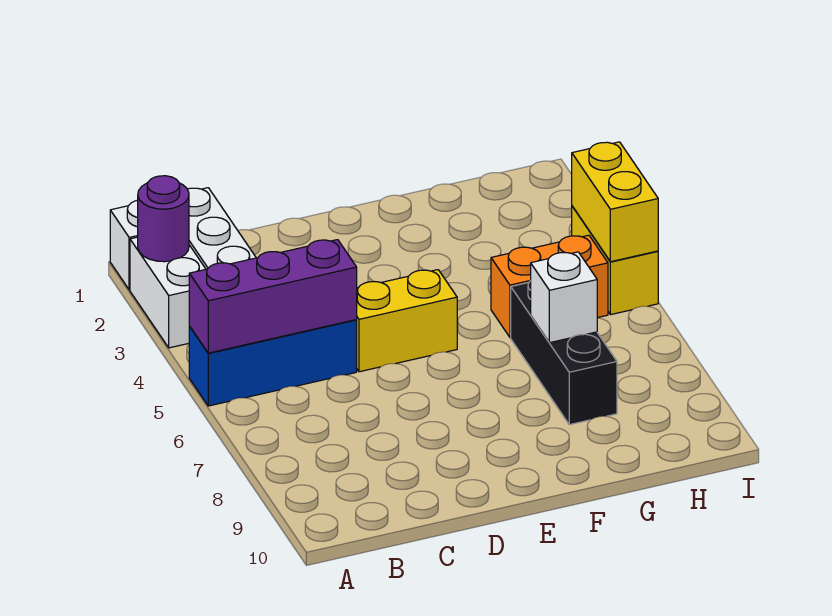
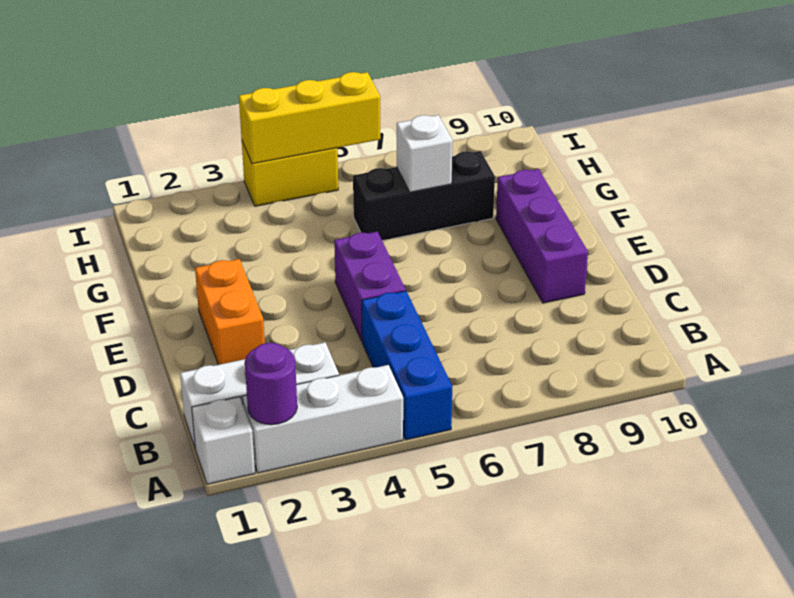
white brick A2:A3 level 1 -> white brick A2:A4 level 1
purple brick A5:C5 level 2 -> purple brick D9:F9 level 1
yellow brick D5:E5 level 1 -> purple brick D5:E5 level 1
orange brick G5:H5 level 1 -> orange brick D2:E2 level 1
yellow brick I4:I5 level 2 -> yellow brick I4:I6 level 2

